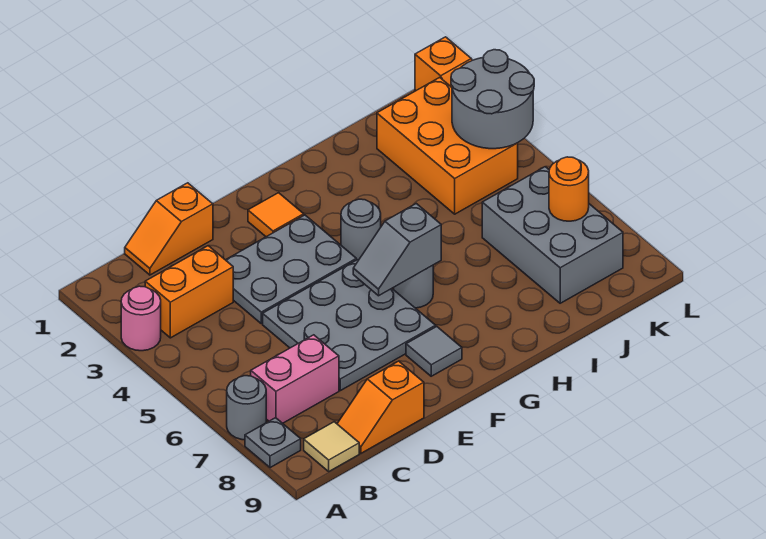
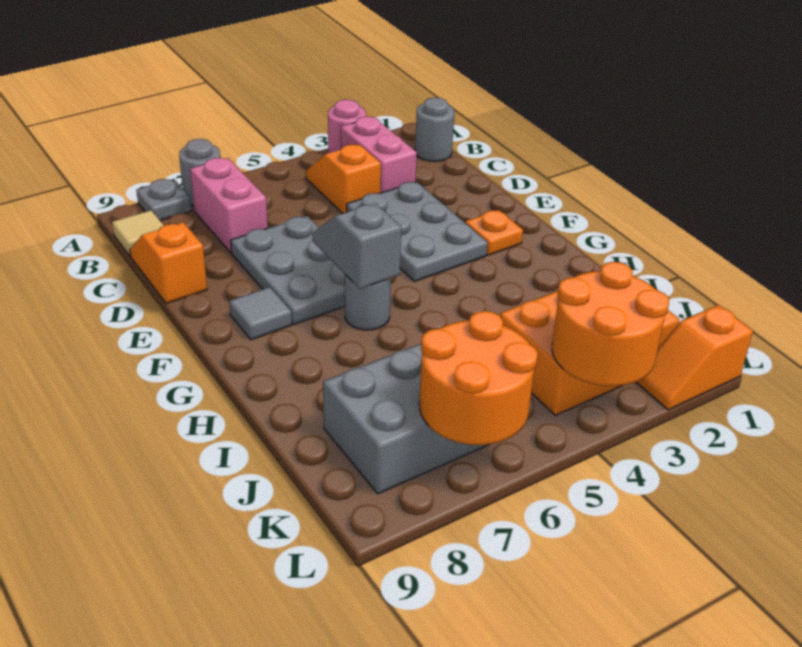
orange brick B3:C3 level 1 -> pink brick B3:C3 level 1
orange slope C1:D1 level 1 top D -> orange slope B4:C4 level 1 top C
grey plate D5:F7 level 1 -> grey plate D6:F7 level 1
orange tile F2 level 1 -> orange plate F2 level 1
grey round brick G4 level 1 -> grey round brick B1 level 1
grey round brick K3:L4 level 2 -> orange round brick K3:L4 level 2
orange round brick K7 level 2 -> orange round brick K6:L7 level 2

